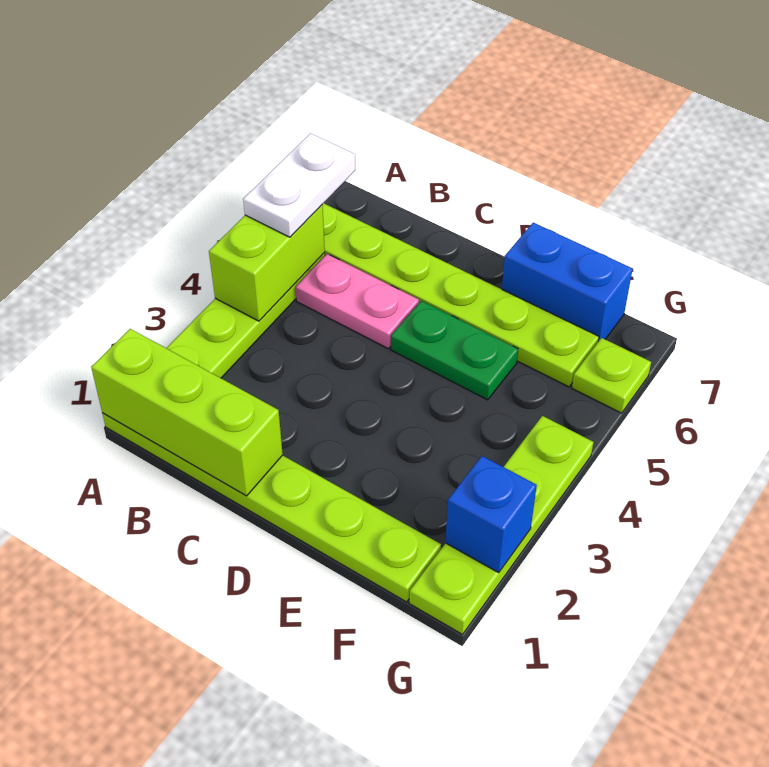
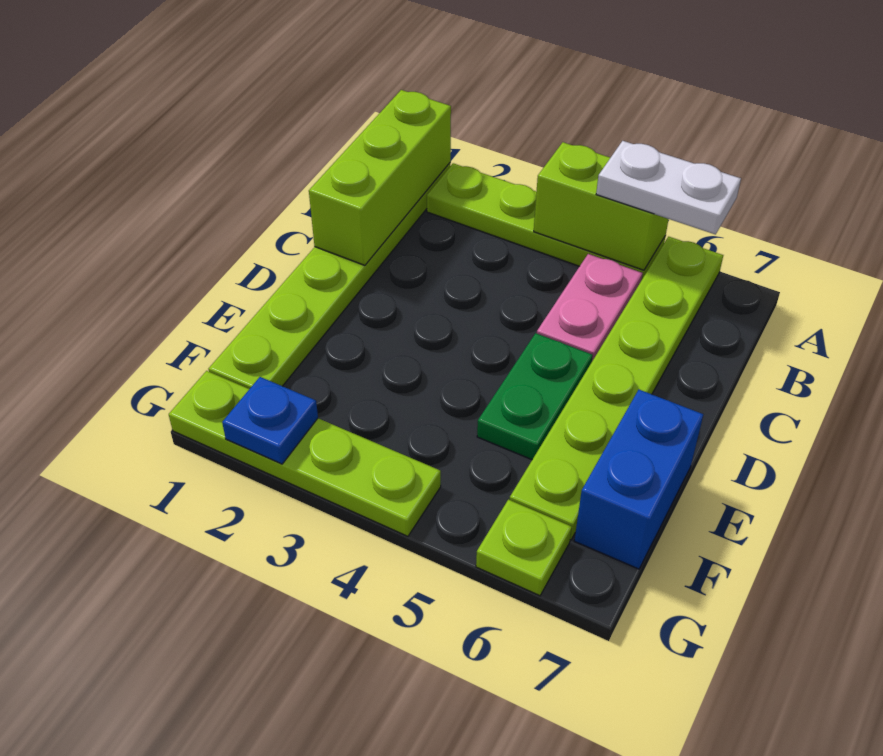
blue brick G2 level 2 -> blue plate G2 level 2

